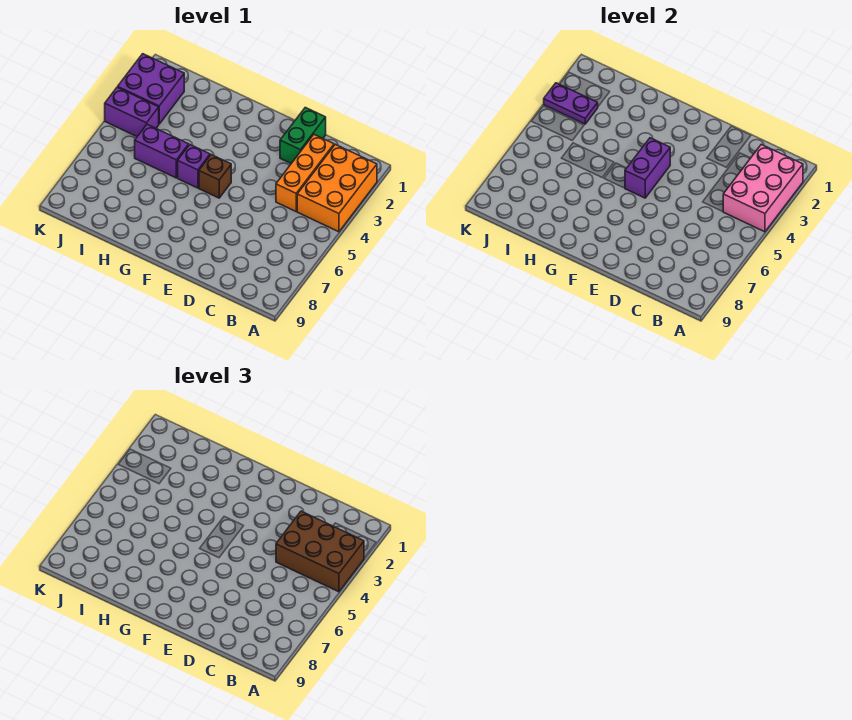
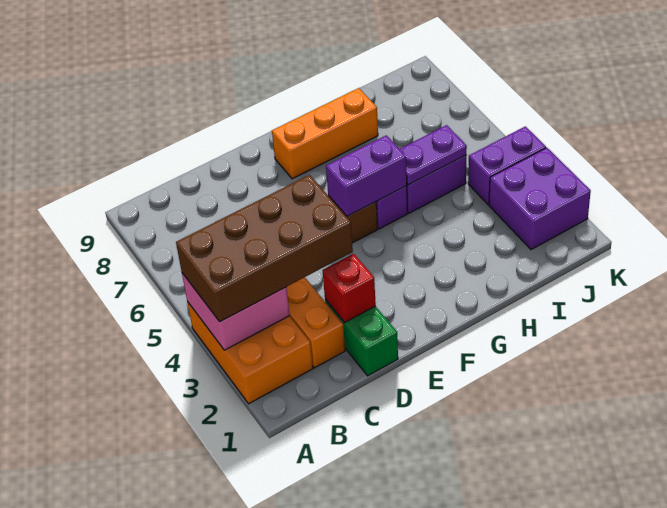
pink brick A2:B4 level 2 -> pink brick A3:B4 level 2
brown brick A3:C4 level 3 -> brown brick A3:D4 level 3
none -> red brick D2 level 2
purple brick F4:F5 level 2 -> purple brick F5:G5 level 2
none -> orange brick F8:H8 level 1
purple plate J3:K3 level 2 -> purple plate H5:I5 level 2

